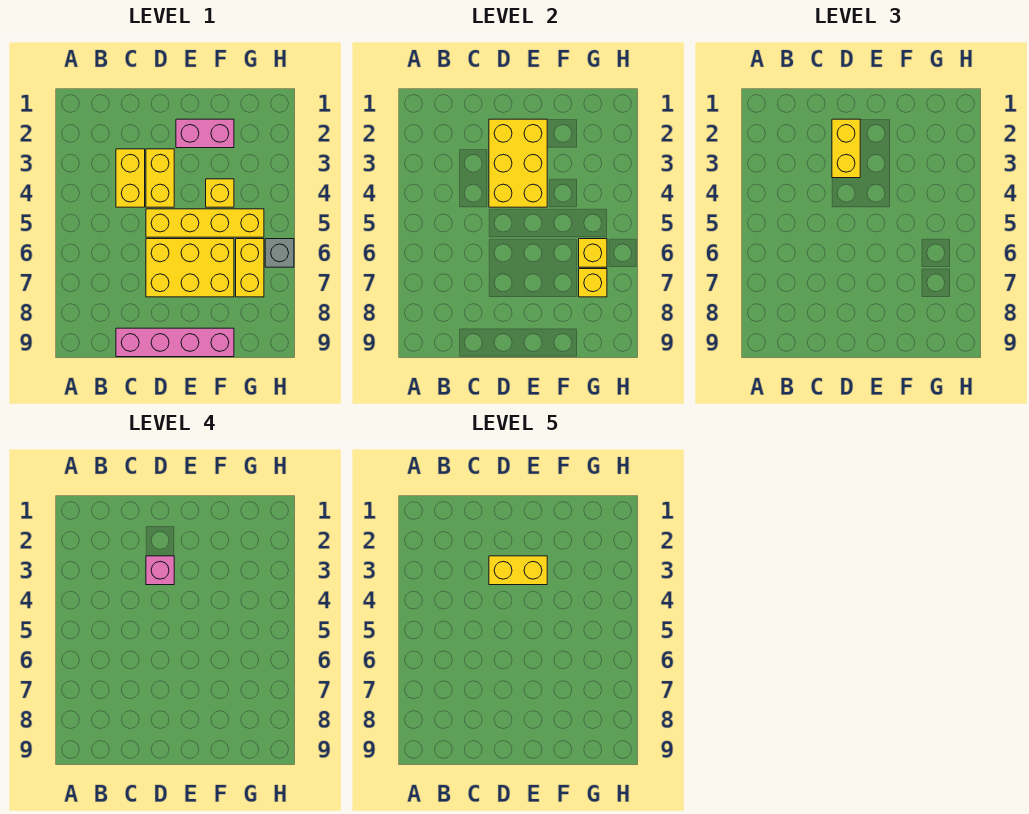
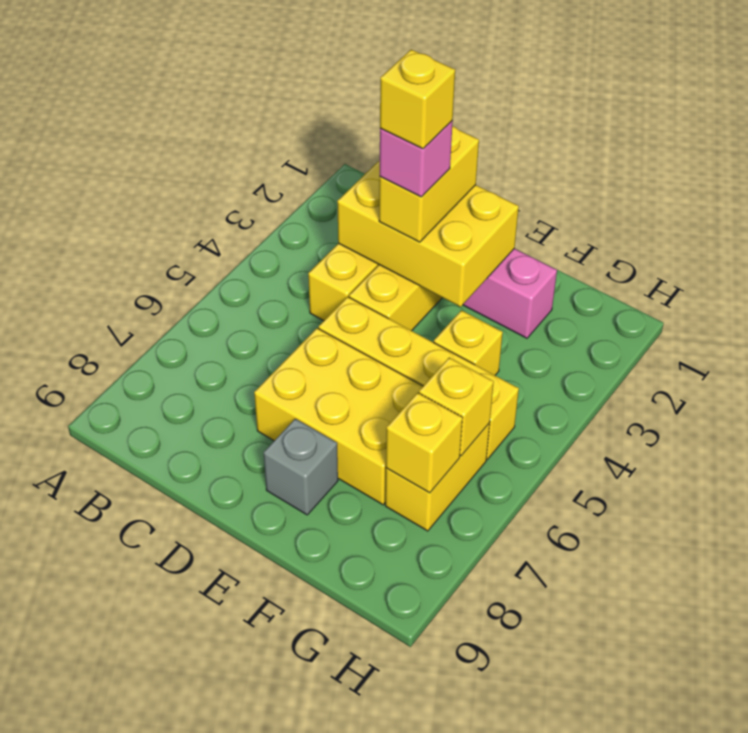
pink brick C9:F9 level 1 -> none
yellow brick D2:E4 level 2 -> yellow brick C2:E3 level 2
yellow brick D3:E3 level 5 -> yellow brick D3 level 5
grey brick H6 level 1 -> grey brick E8 level 1

